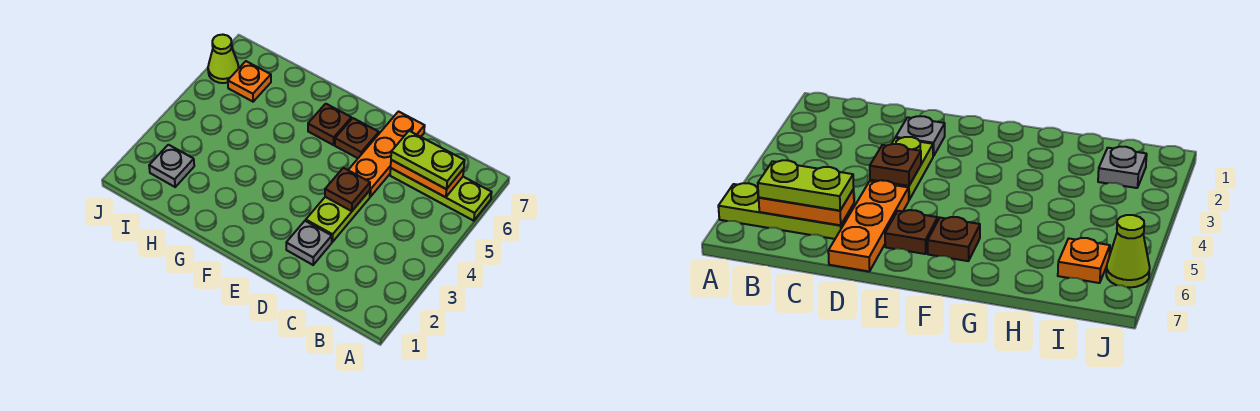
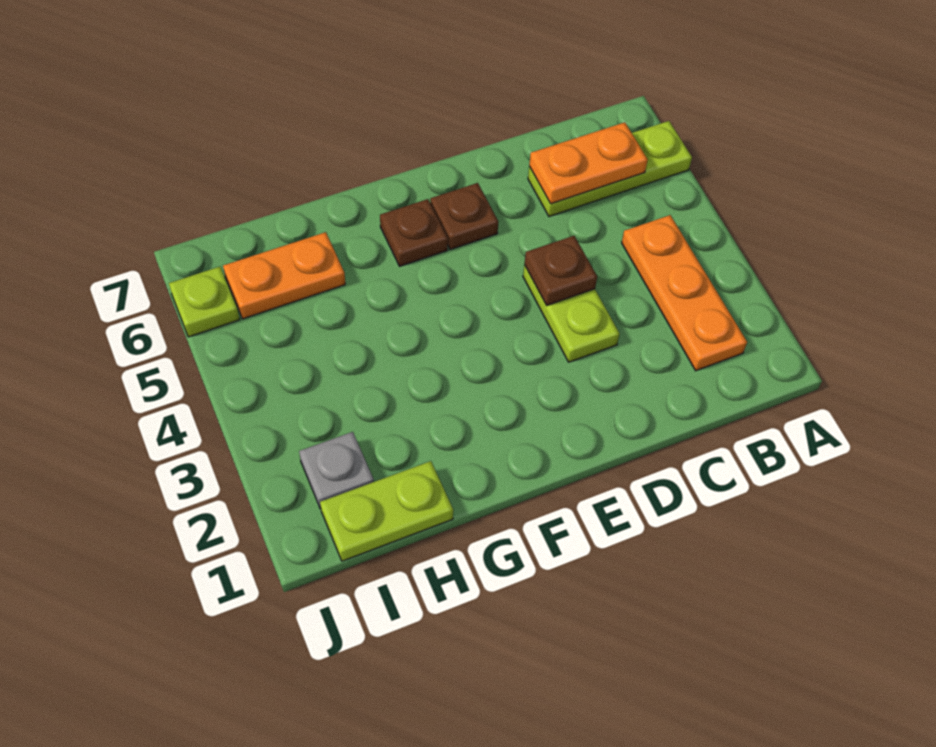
lime plate B6:C6 level 3 -> lime plate H1:I1 level 1
grey plate D2 level 1 -> none
orange plate D5:D7 level 1 -> orange plate B2:B4 level 1
orange plate I6 level 1 -> orange plate H6:I6 level 1
lime cone J6 level 1 -> lime plate J6 level 1

